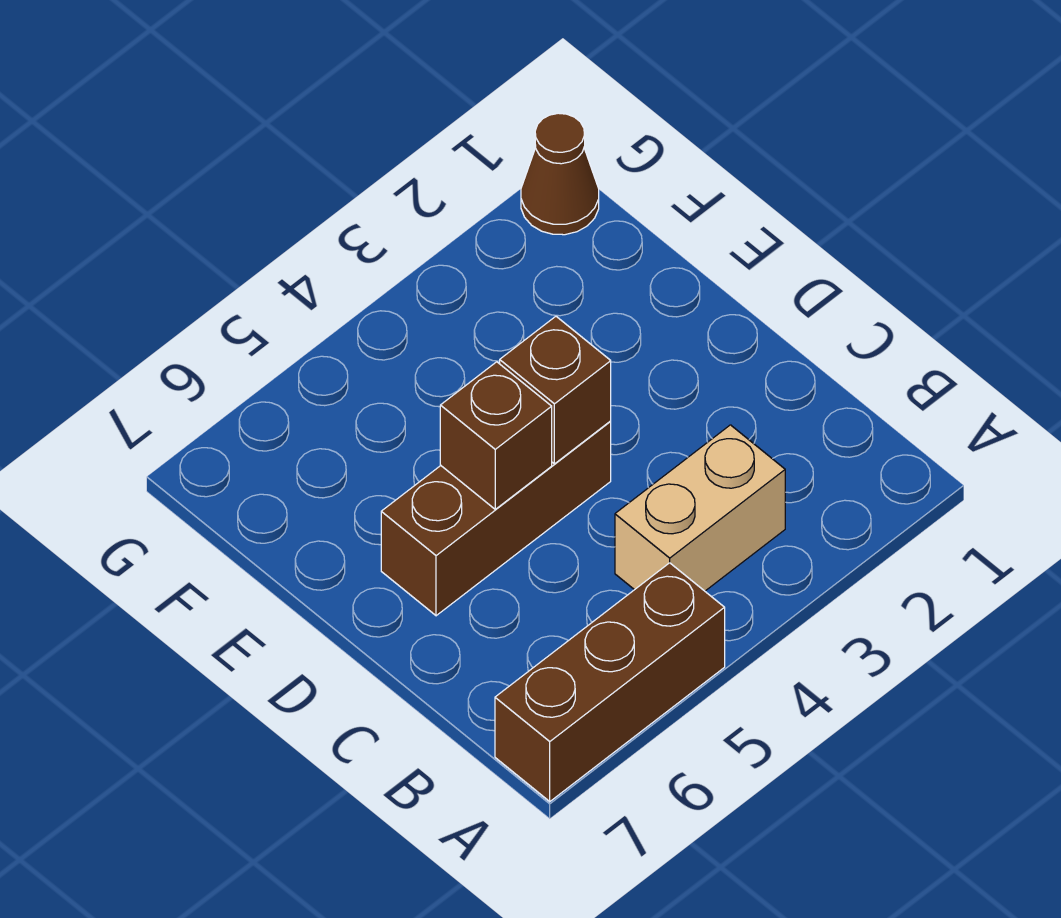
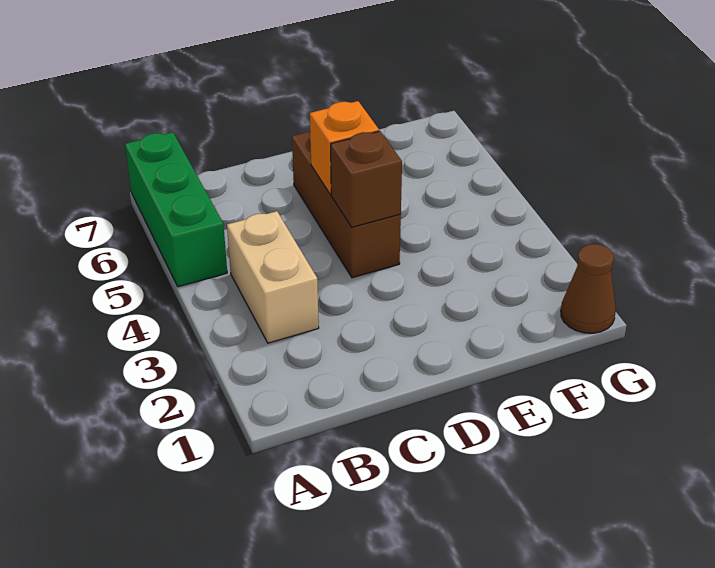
brown brick A5:A7 level 1 -> green brick A5:A7 level 1
brown brick D5 level 2 -> orange brick D5 level 2

